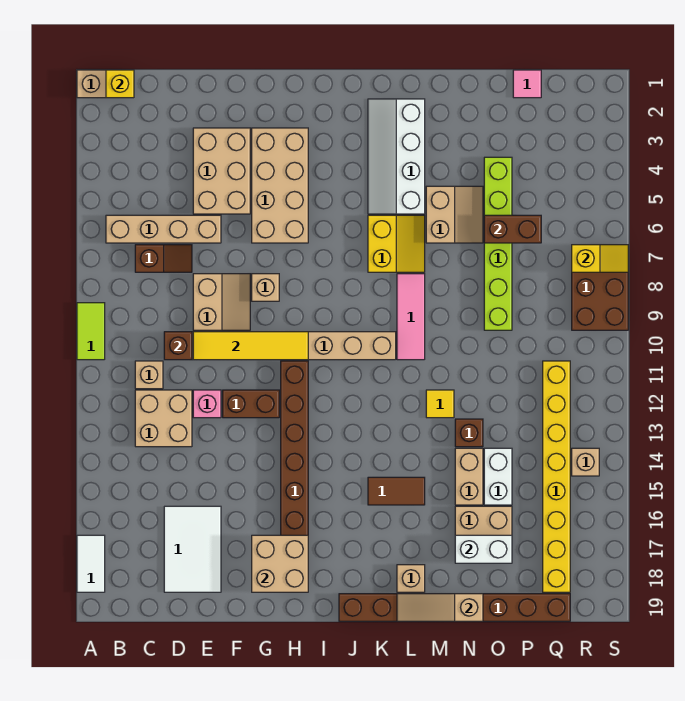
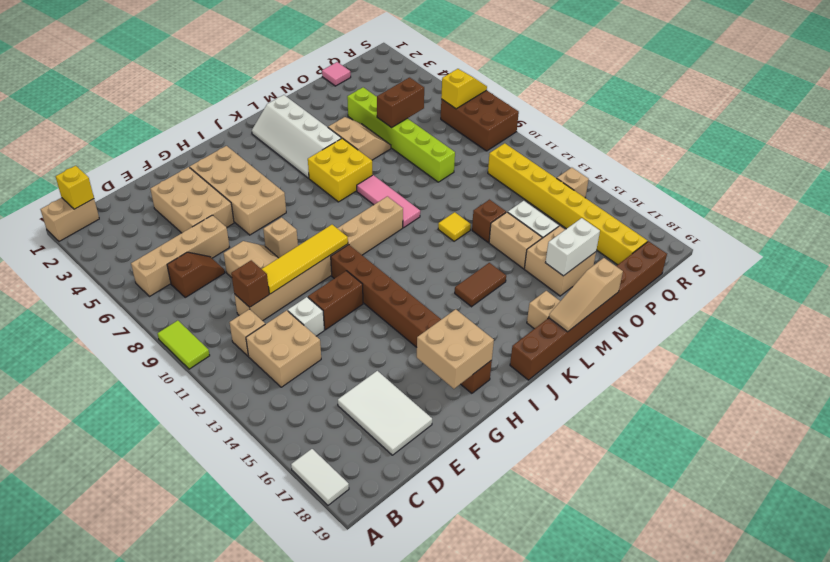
pink brick E12 level 1 -> white brick E12 level 1
yellow slope K6:L7 level 1 top K -> yellow brick K6:L7 level 1

